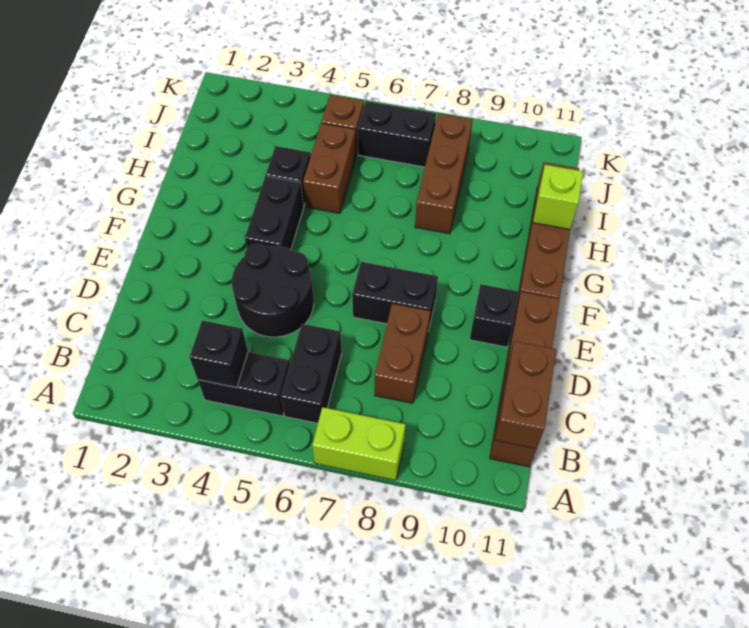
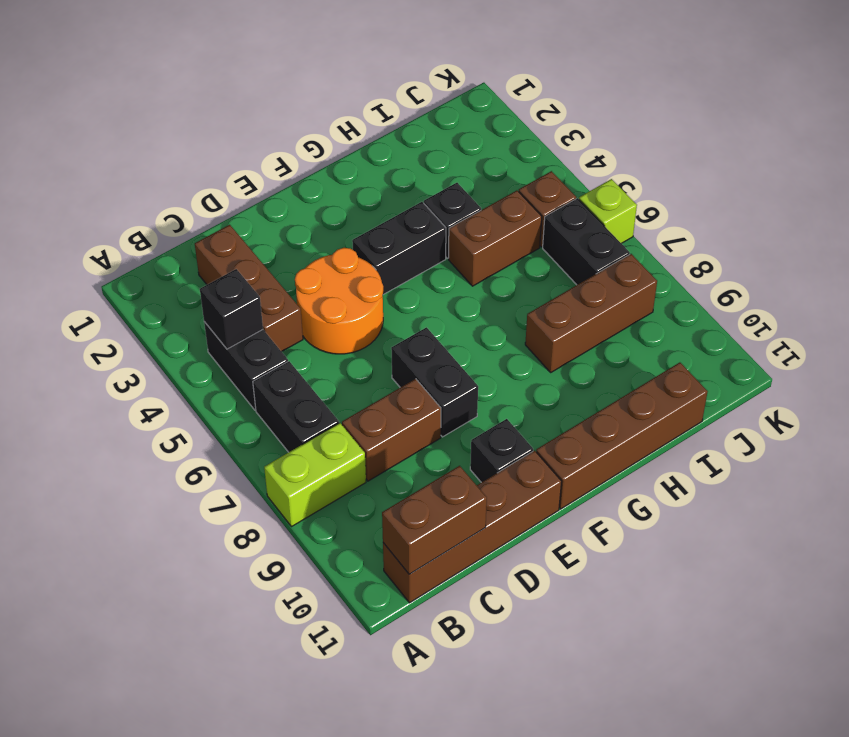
lime brick A7:A8 level 1 -> lime brick A8:B8 level 1
black brick B6:C6 level 1 -> black brick B6:B7 level 1
none -> brown brick C2:C4 level 1
black round brick D4:E5 level 1 -> orange round brick D4:E5 level 1
lime brick H11 level 2 -> lime brick K6 level 1

